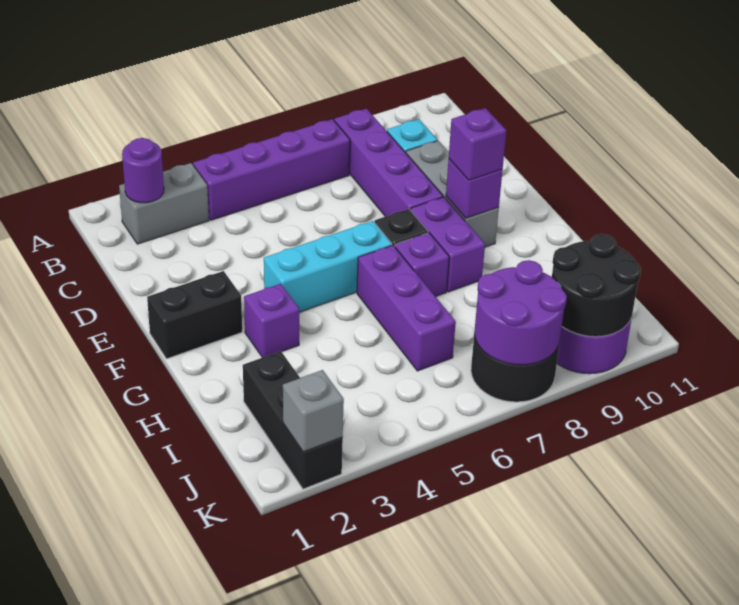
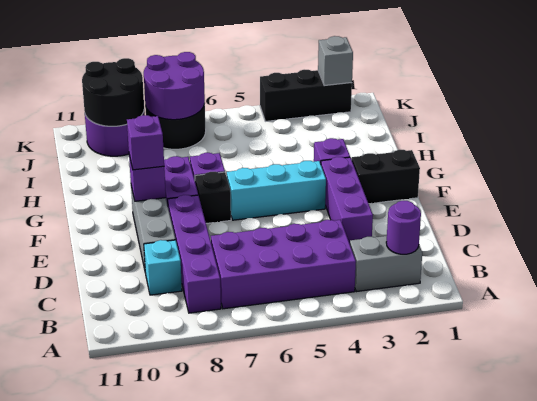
purple brick B4:B7 level 1 -> purple brick B4:C7 level 1
purple brick G6:I6 level 1 -> purple brick D3:F3 level 1
black brick I2:K2 level 1 -> black brick K2:K4 level 1

